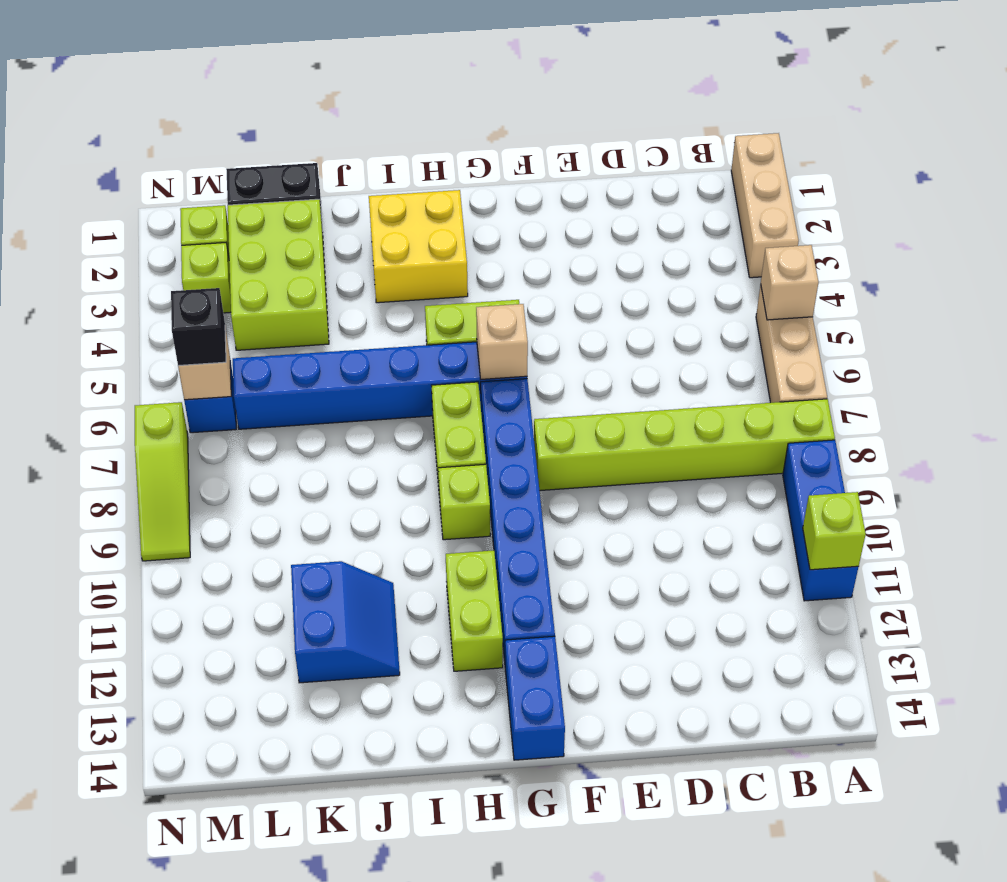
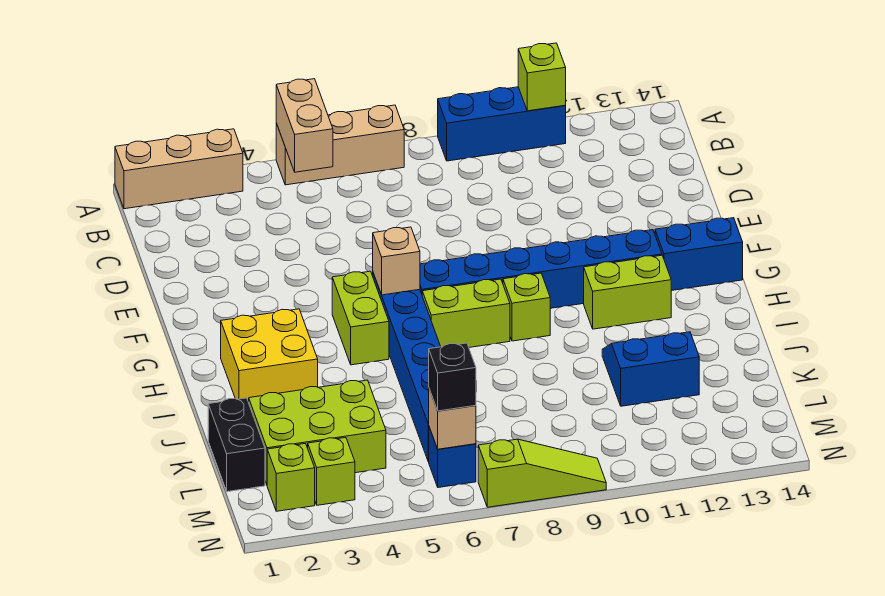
tan brick A5 level 2 -> tan brick A5:B5 level 2
lime brick A8:F8 level 1 -> none

